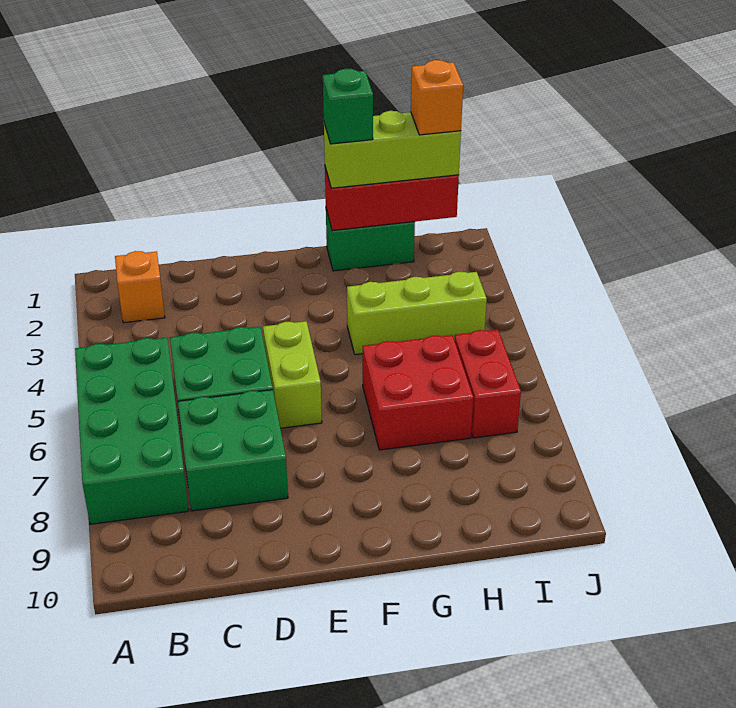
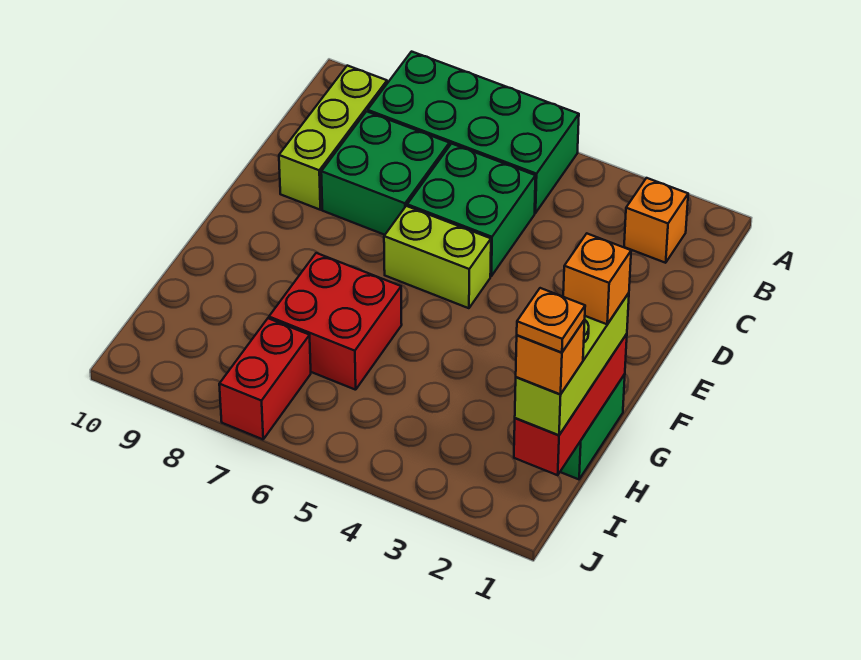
green brick G1 level 4 -> orange brick G1 level 4
lime brick G4:I4 level 1 -> lime brick B9:D9 level 1
none -> orange plate I1 level 5
red brick I6:I7 level 1 -> red brick I7:J7 level 1

